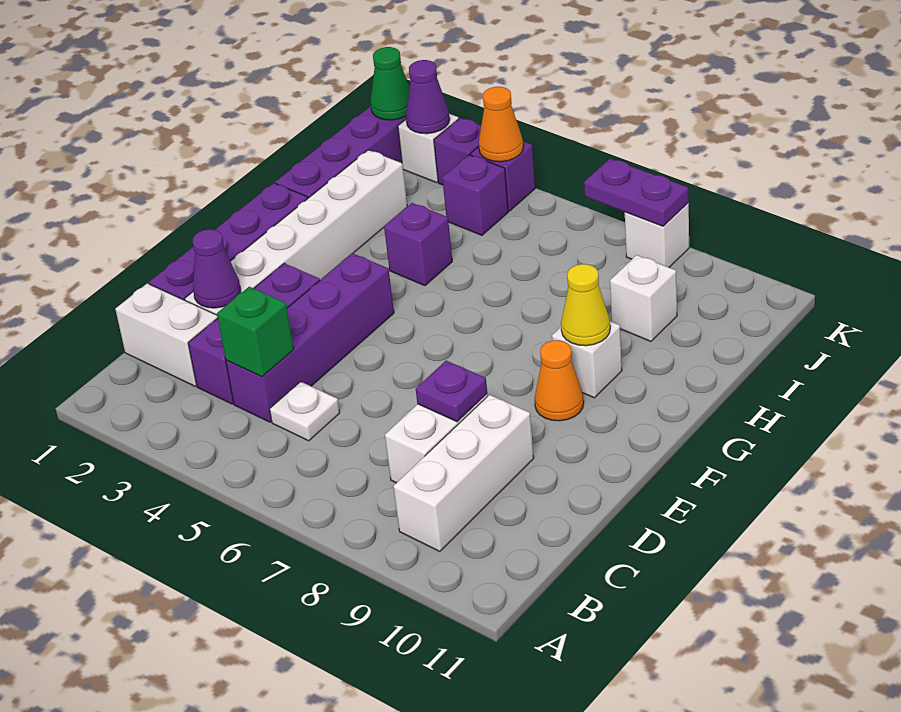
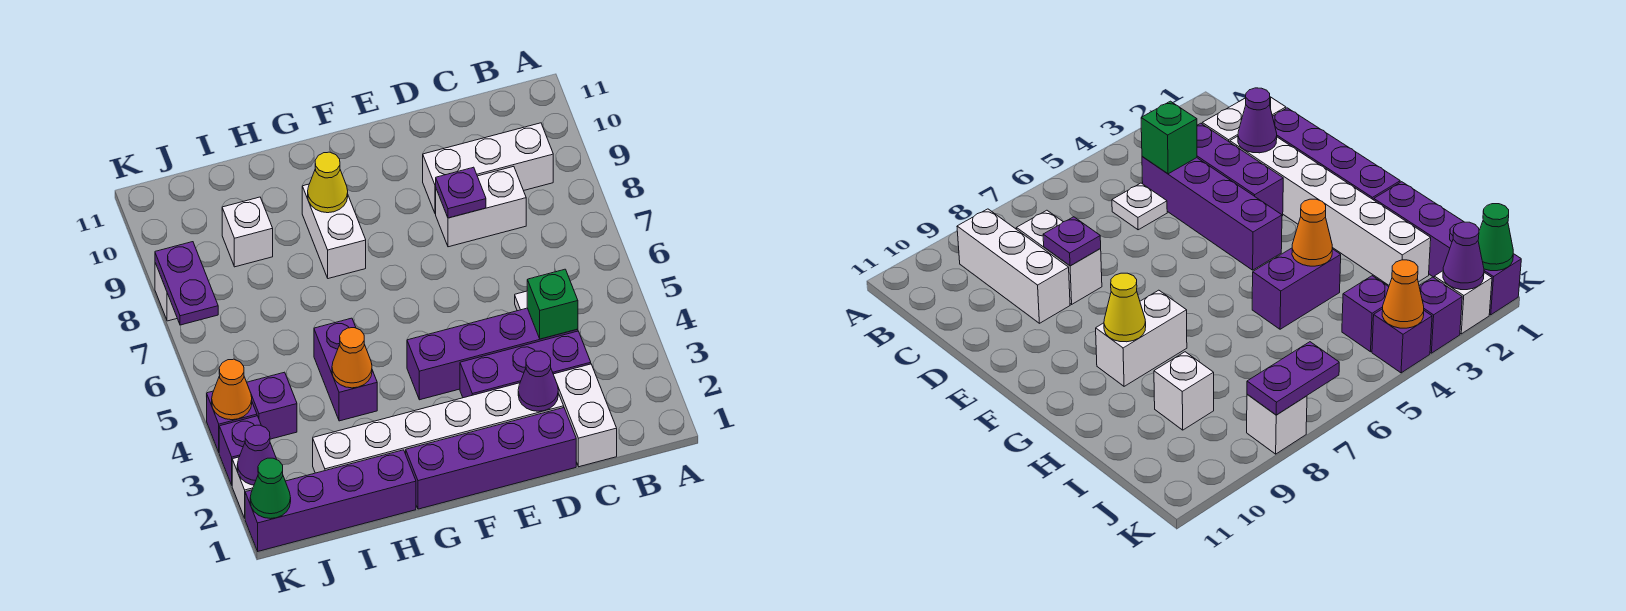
orange cone F9 level 1 -> orange cone H4 level 2
white brick G9 level 1 -> white brick G8:G9 level 1
purple brick H4 level 1 -> purple brick H4:H5 level 1

